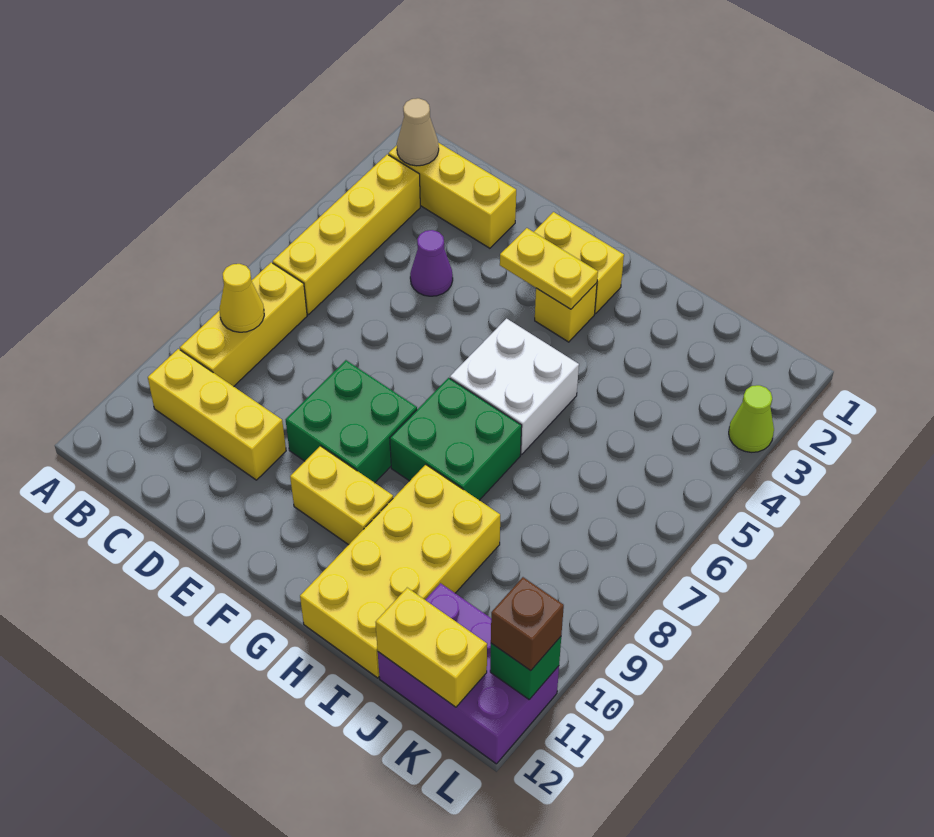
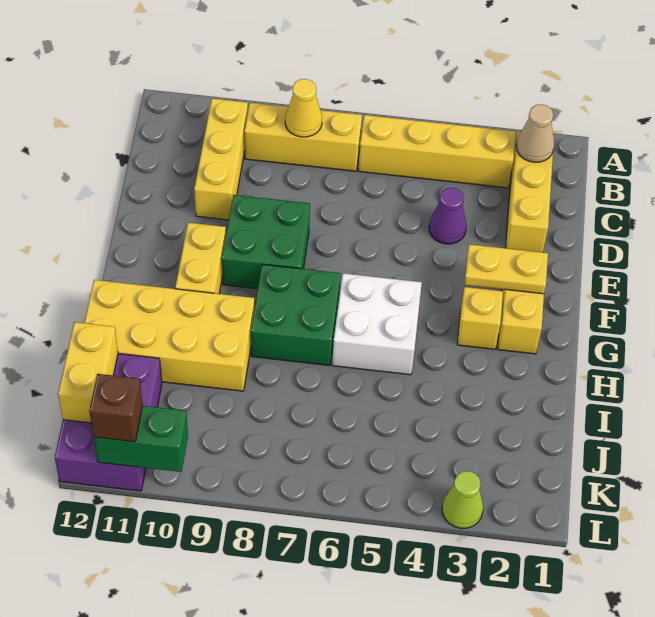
yellow plate F3:G3 level 2 -> yellow plate F2:F3 level 2
green brick L11 level 2 -> green brick L10:L11 level 2

